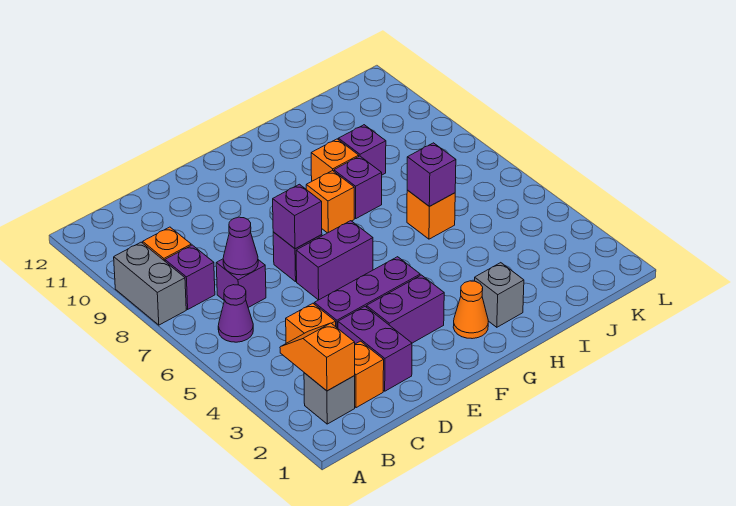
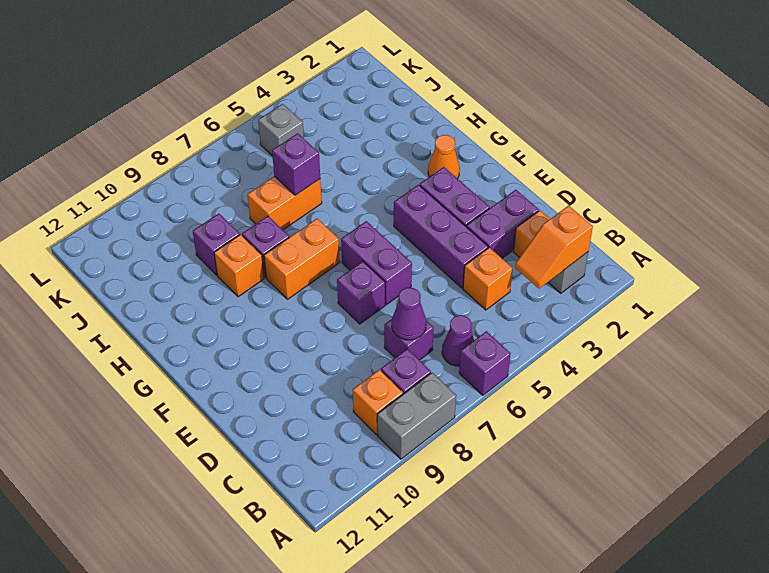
purple brick E7 level 2 -> purple brick A6 level 1
orange brick G8 level 1 -> orange brick G7:G8 level 1
grey brick H2 level 1 -> grey brick K5 level 1
orange brick I6 level 1 -> orange brick I6:I7 level 1

